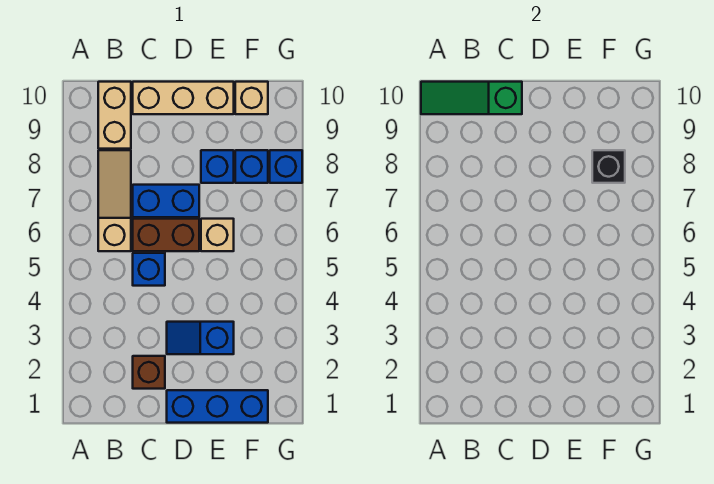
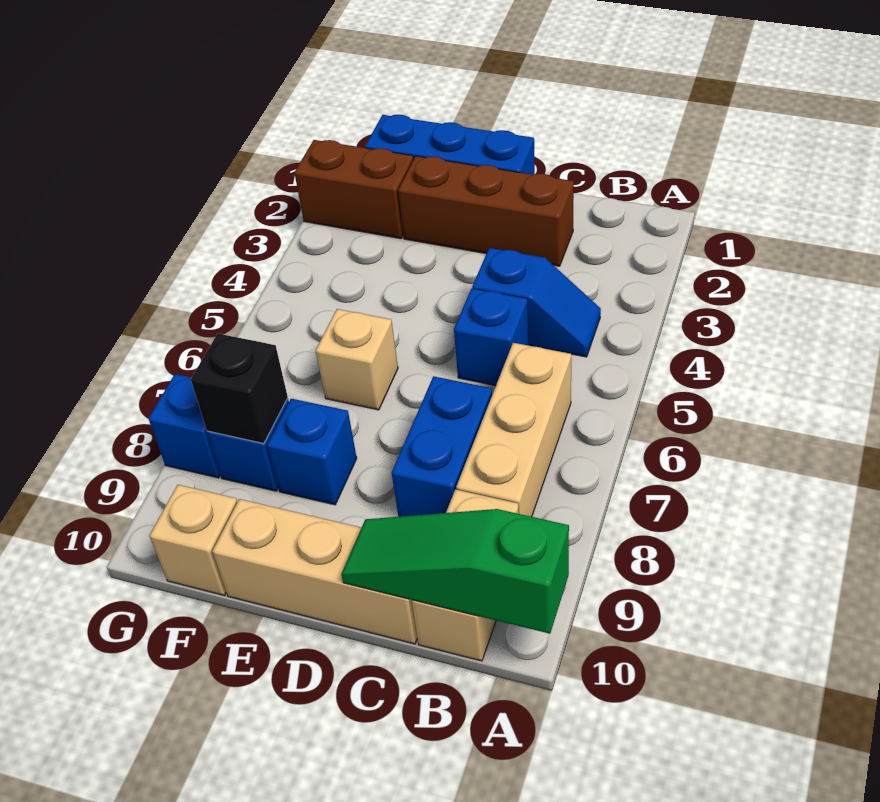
green slope A10:C10 level 2 top C -> green slope A10:C10 level 2 top A
tan slope B6:B8 level 1 top 6 -> tan brick B6:B8 level 1
brown brick C2 level 1 -> brown brick C2:E2 level 1
brown brick C6:D6 level 1 -> brown brick F2:G2 level 1
blue brick C7:D7 level 1 -> blue brick C7:C8 level 1
blue slope D3:E3 level 1 top E -> blue slope B4:C4 level 1 top C

